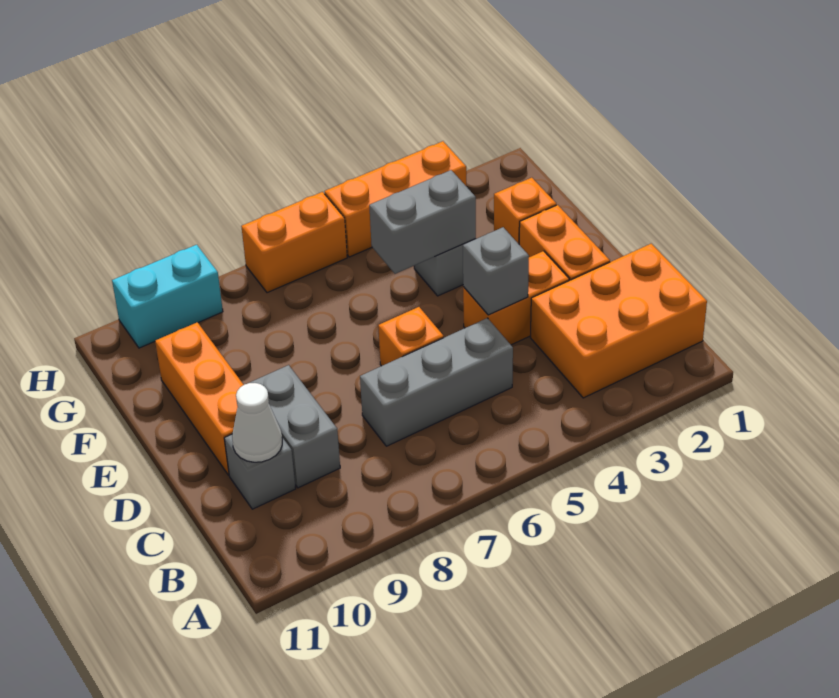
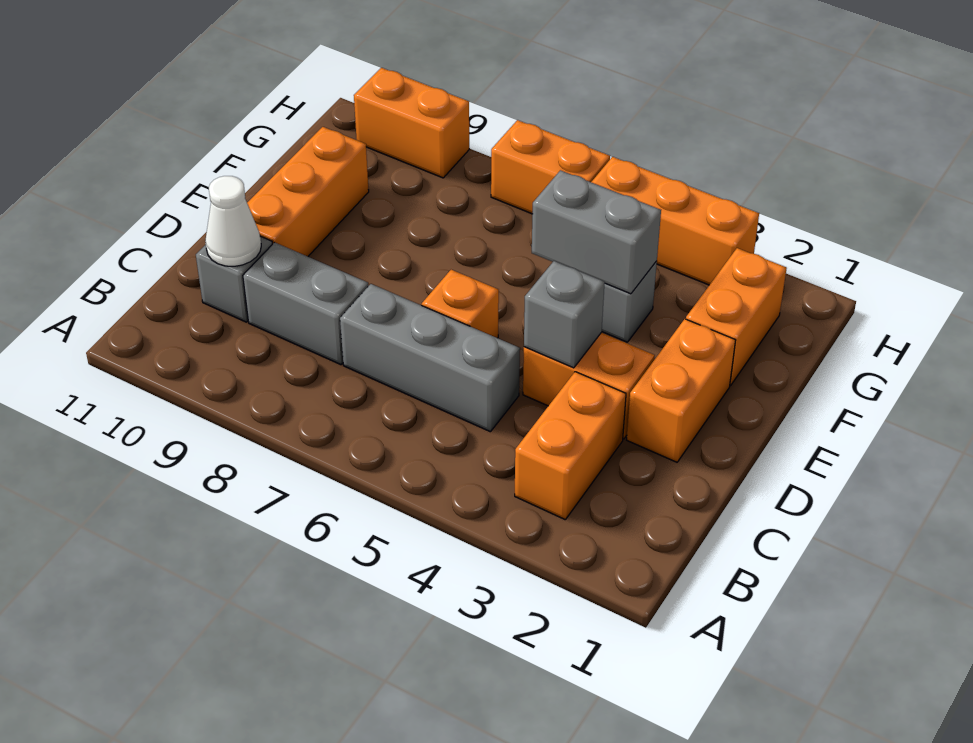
orange brick B1:C3 level 1 -> orange brick B3:C3 level 1
grey brick C9:D9 level 1 -> grey brick C8:C9 level 1
orange brick F2 level 1 -> orange brick F2:G2 level 1
cyan brick H9:H10 level 1 -> orange brick H9:H10 level 1

